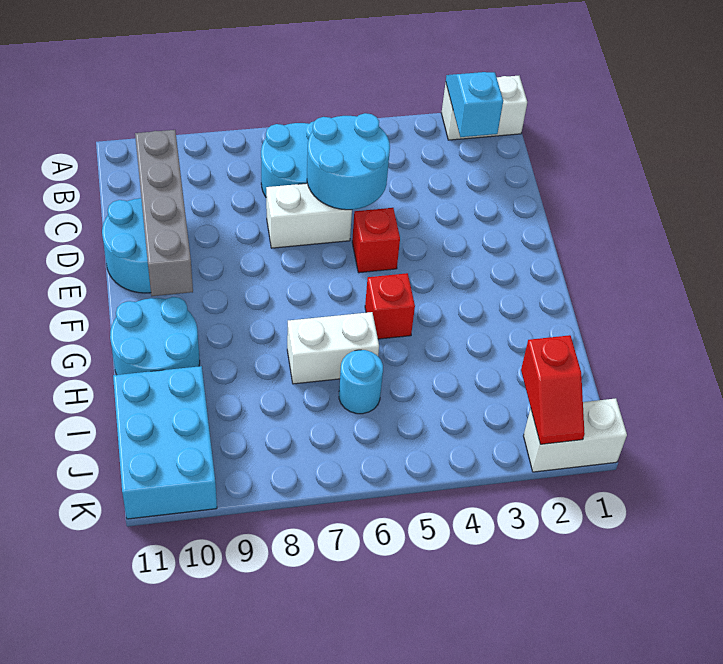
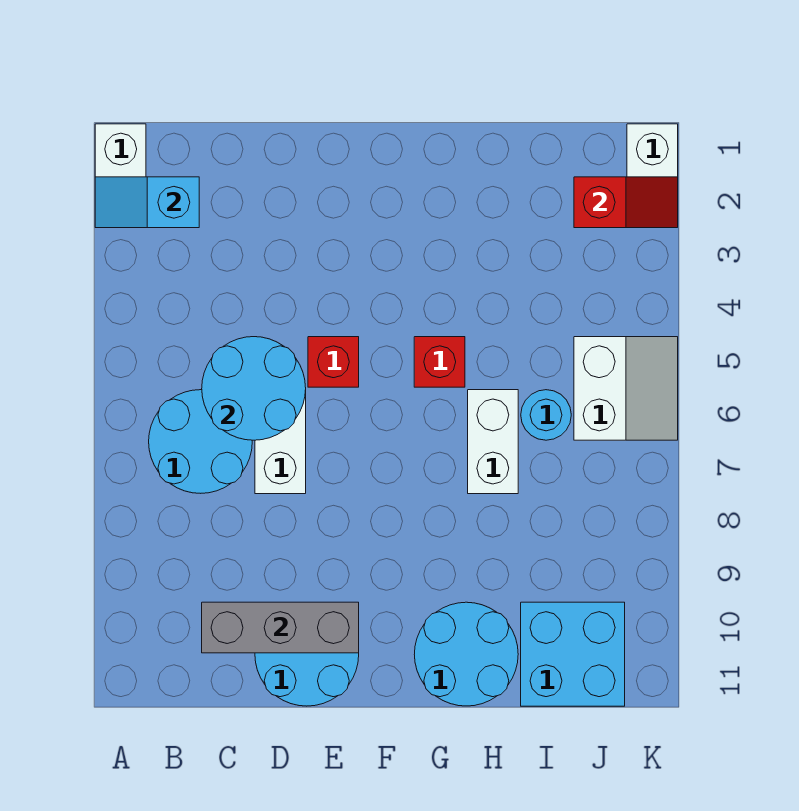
grey brick C10:F10 level 2 -> grey brick C10:E10 level 2
cyan brick I10:K11 level 1 -> cyan brick I10:J11 level 1
none -> white slope J5:K6 level 1 top J

